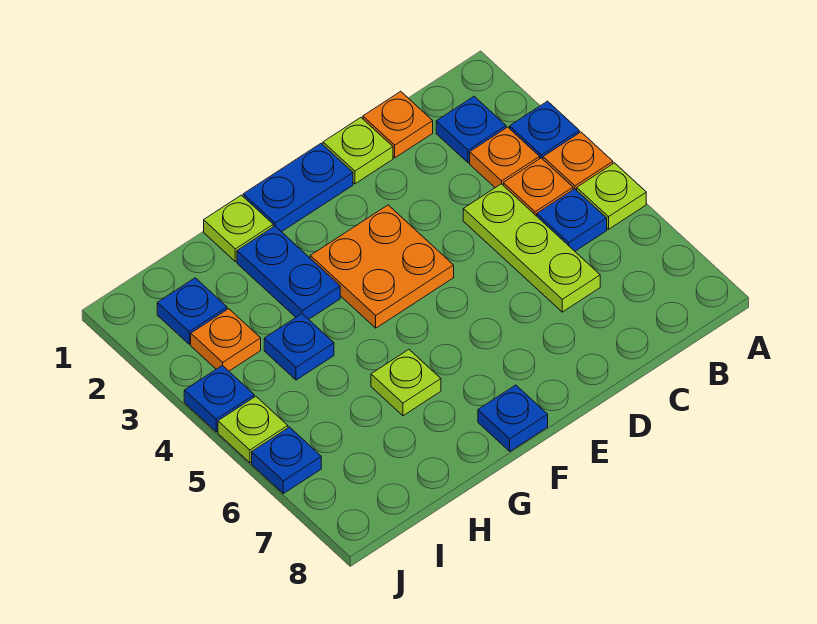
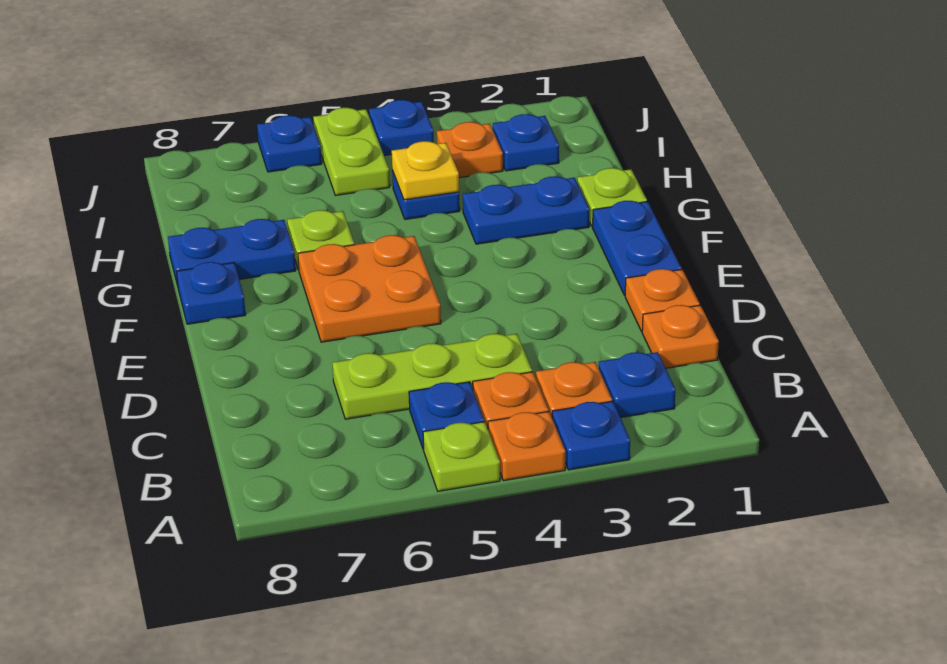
lime plate D1 level 1 -> orange plate D1 level 1
orange plate E3:F4 level 1 -> orange plate E5:F6 level 1
none -> blue plate G7:G8 level 1
none -> yellow plate H4 level 2
lime plate J5 level 1 -> lime plate I5:J5 level 1

